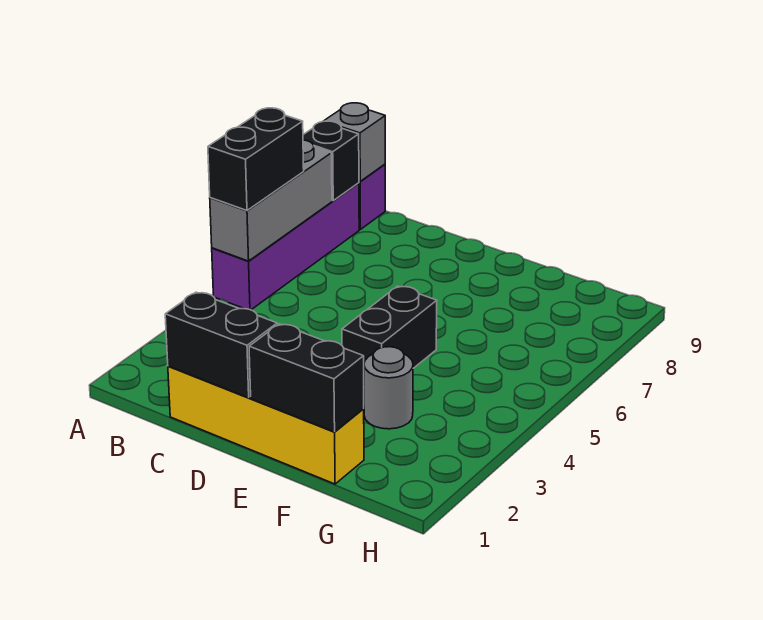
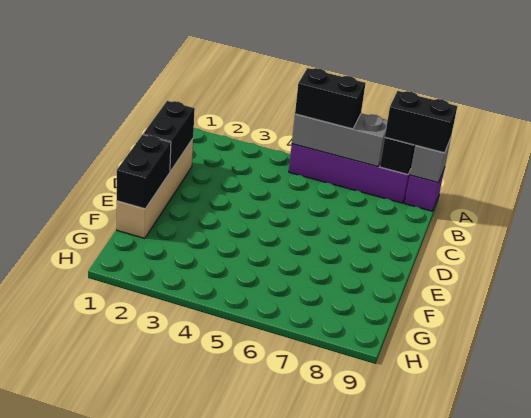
yellow brick C1:F1 level 1 -> tan brick C1:F1 level 1
black brick E4:E5 level 1 -> black brick A8:A9 level 3
grey round brick F3 level 1 -> none

